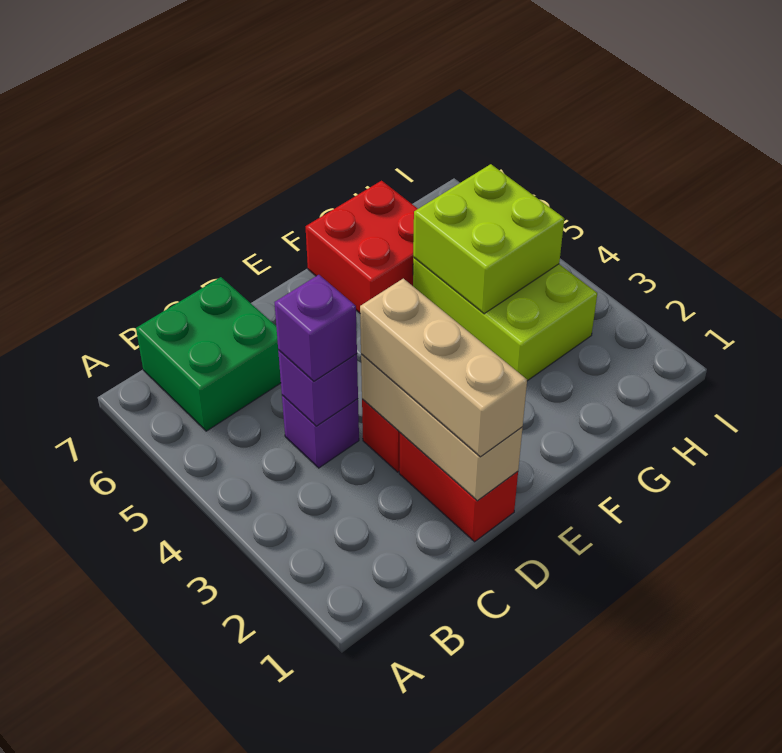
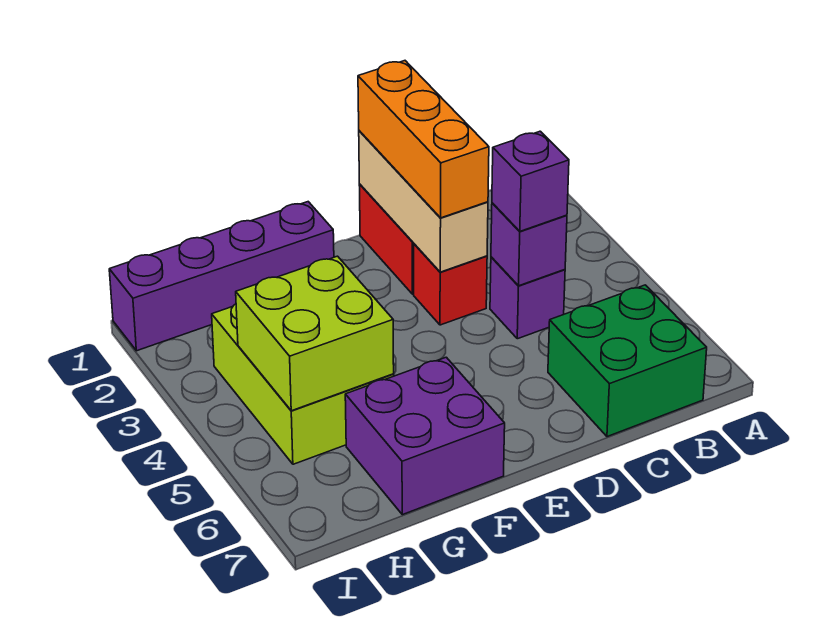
tan brick D1:D3 level 3 -> orange brick D1:D3 level 3
none -> purple brick F1:I1 level 1
red brick F6:G7 level 1 -> purple brick F6:G7 level 1

